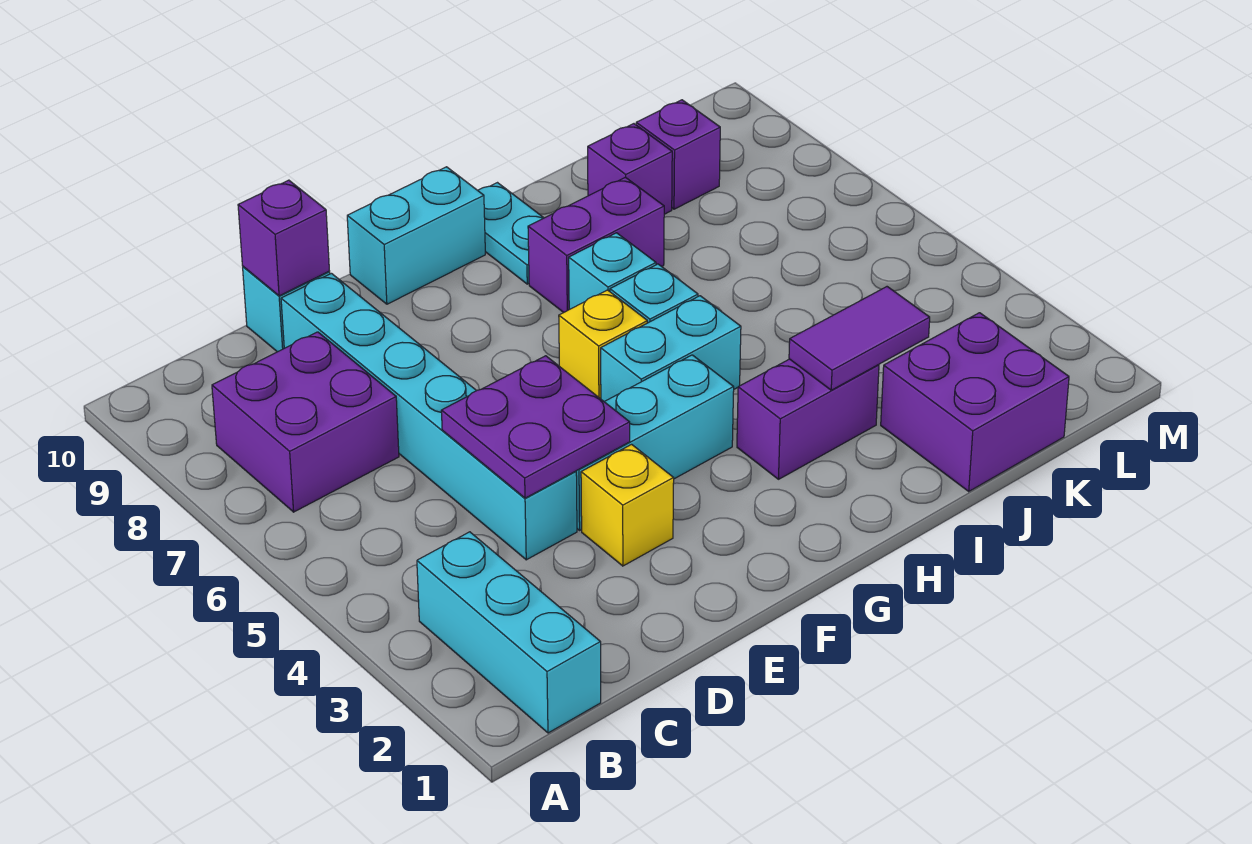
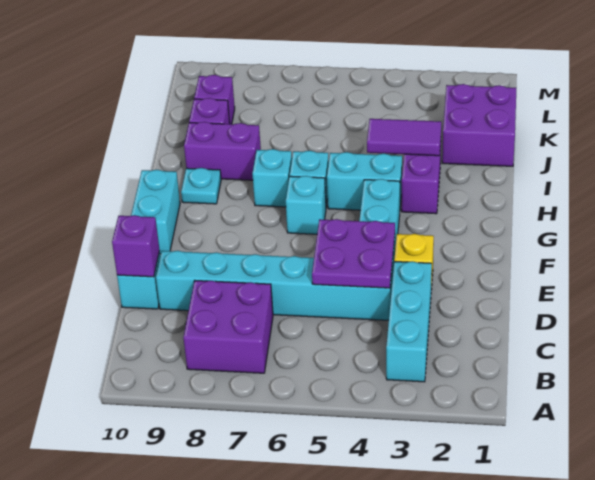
cyan brick B1:B3 level 1 -> cyan brick B3:D3 level 1
cyan brick G5:H5 level 1 -> cyan brick H4:H5 level 1
yellow brick G6 level 1 -> cyan brick G6 level 1
purple brick H8:I8 level 1 -> purple brick I8:I9 level 1
cyan plate H9:H10 level 1 -> cyan plate H9 level 1
purple tile I3:J3 level 2 -> purple tile I3:I4 level 2

